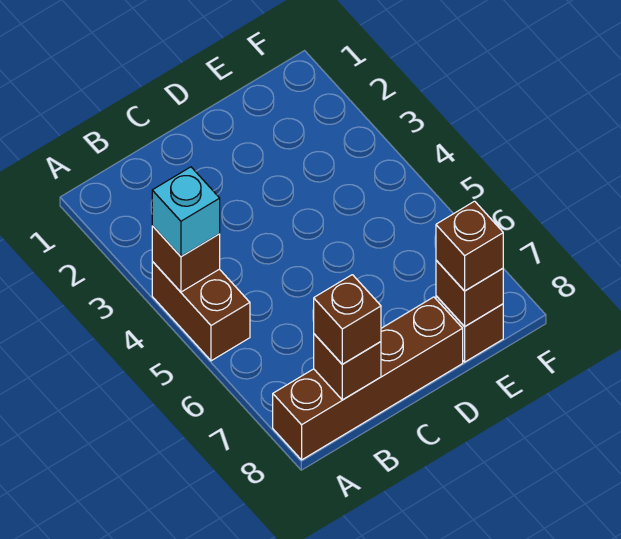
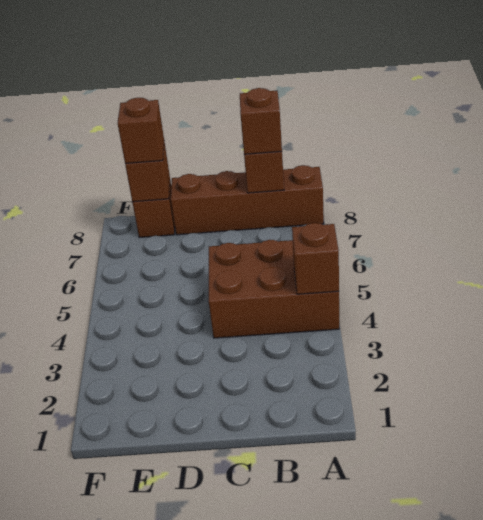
brown brick A4:A5 level 1 -> brown brick A4:C5 level 1
cyan brick A4 level 3 -> none

